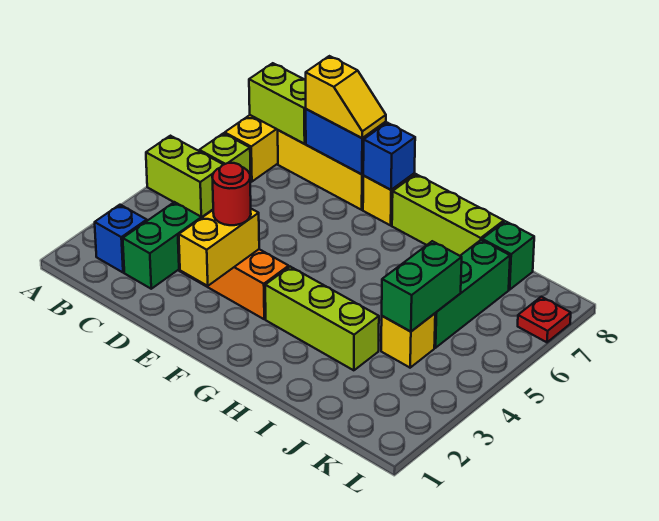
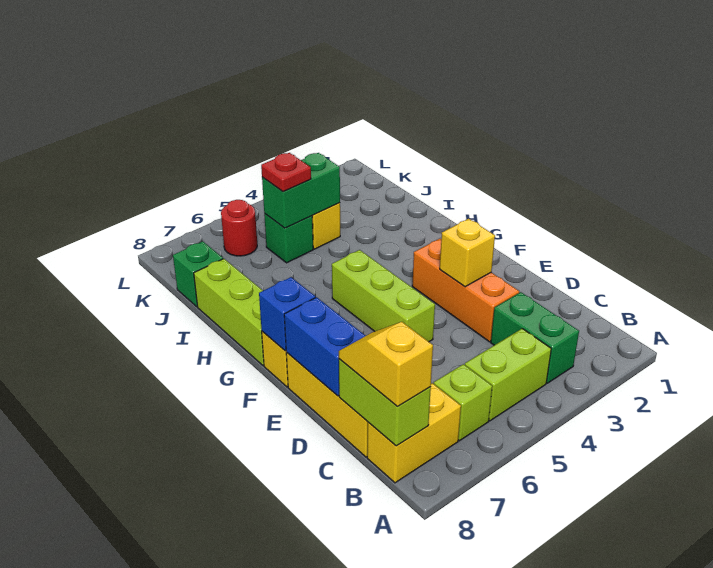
lime brick A5:B5 level 1 -> lime brick B4:B5 level 1
blue brick B2 level 1 -> none
green brick C2:C3 level 1 -> green brick B3:C3 level 1
yellow slope D8:E8 level 3 top D -> yellow slope B8:C8 level 3 top B
yellow brick E2:E3 level 2 -> yellow brick E3 level 2
red round brick E3 level 3 -> red round brick K6 level 1
lime brick G3:I3 level 1 -> lime brick E5:G5 level 1
green brick J5:J7 level 1 -> green brick J5 level 1
red plate L7 level 1 -> red plate J5 level 3

